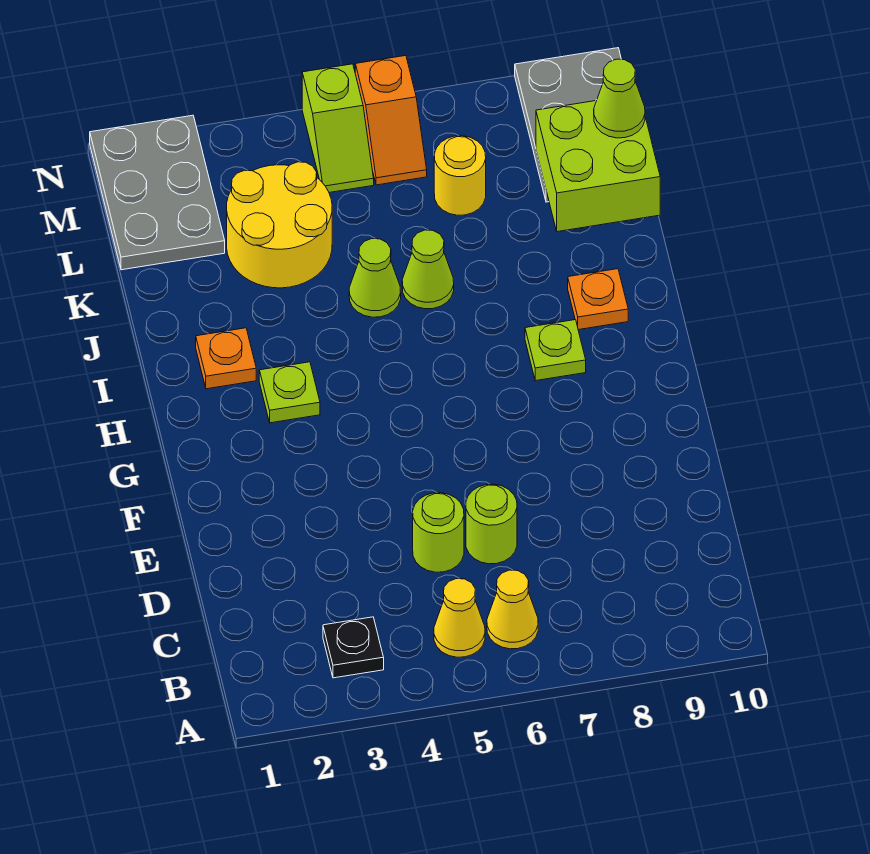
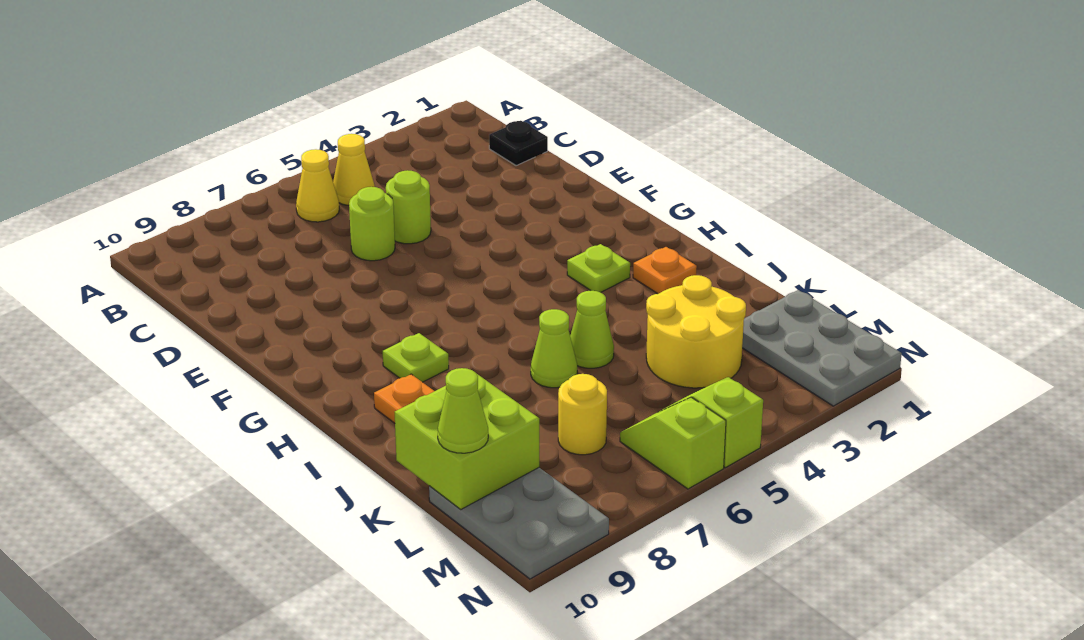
black plate B3 level 1 -> black plate C1 level 1
orange slope M6:N6 level 1 top N -> lime slope M6:N6 level 1 top N

